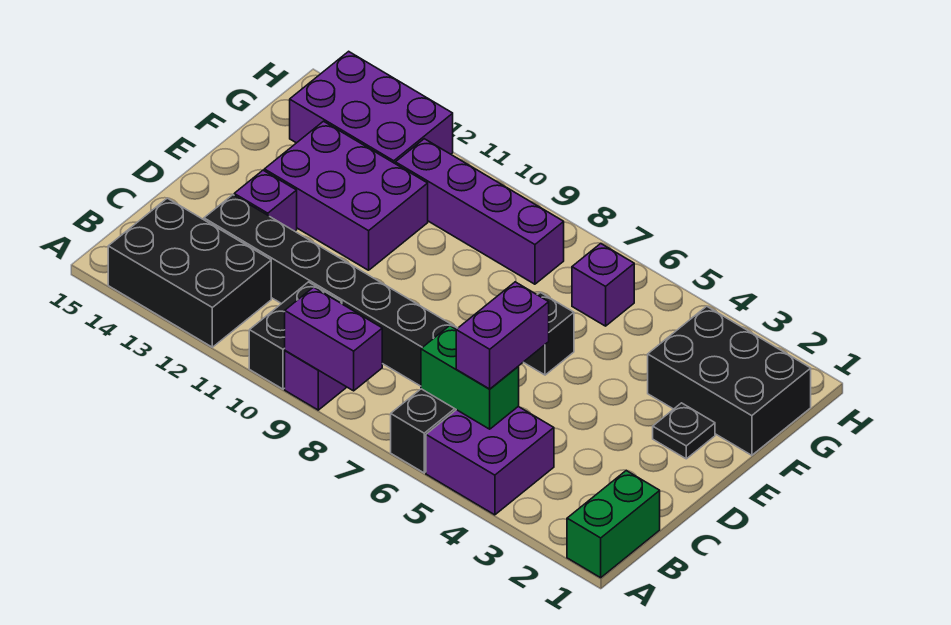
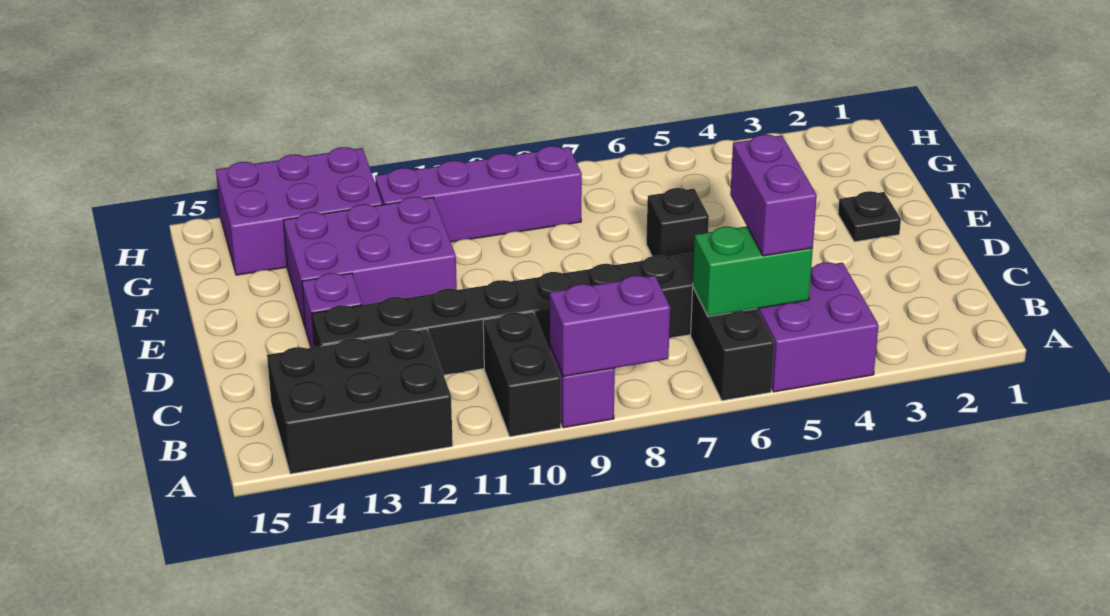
green brick A1:B1 level 1 -> none
black brick F1:G3 level 1 -> none
purple brick G6 level 1 -> none

